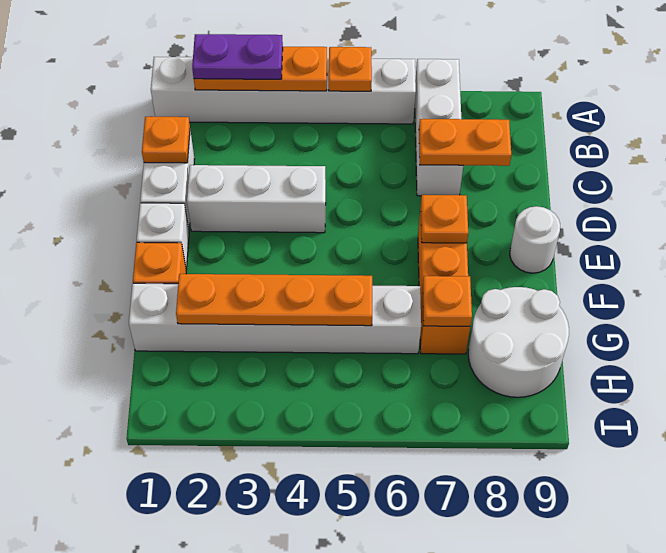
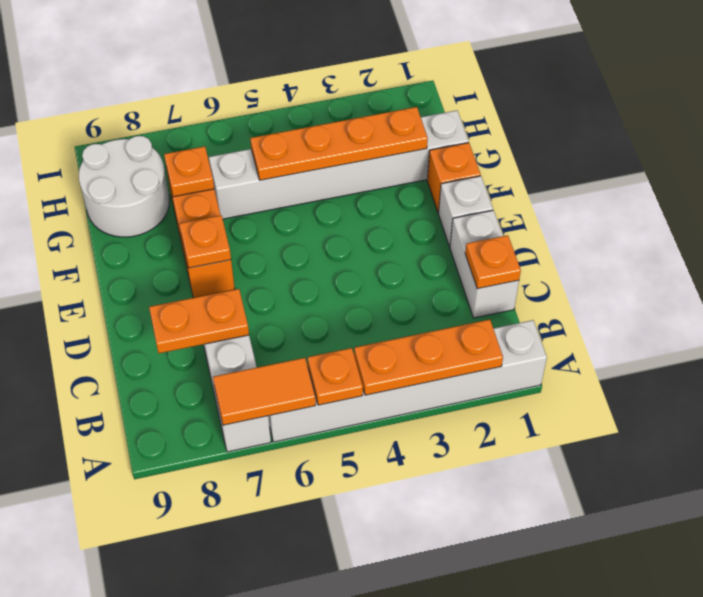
purple plate A2:A3 level 3 -> none
none -> orange tile A6:A7 level 2
white brick D2:D4 level 1 -> none
white round brick E9 level 1 -> none

